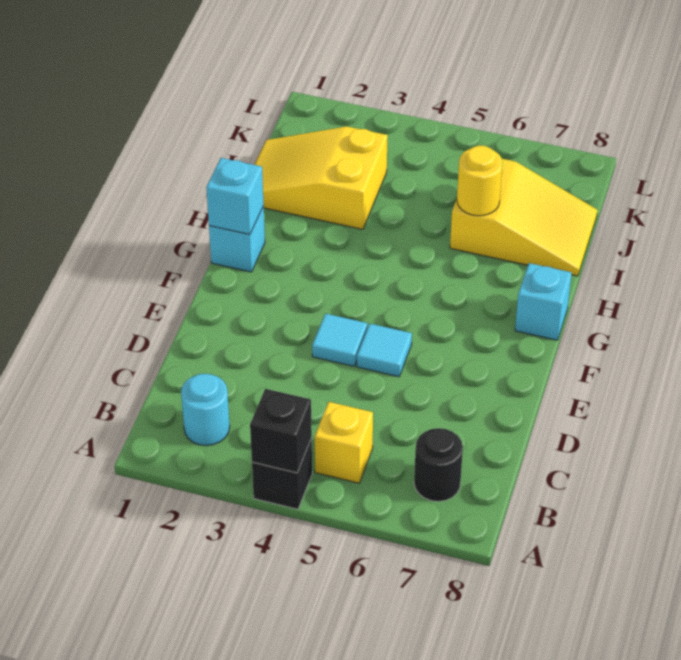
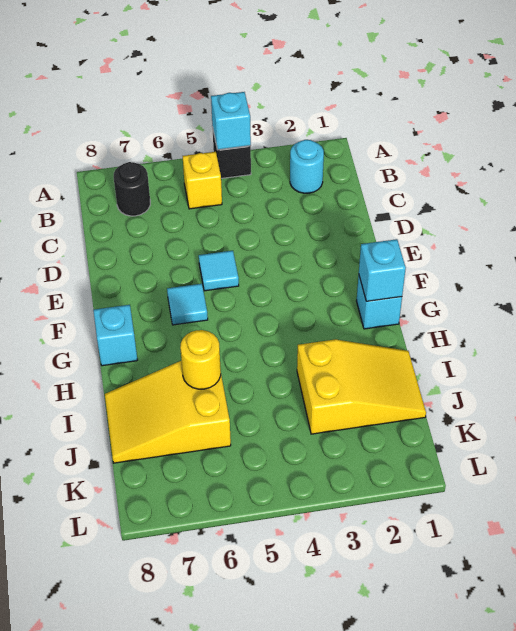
black brick A4 level 2 -> cyan brick A4 level 2
cyan tile E4 level 1 -> cyan tile F6 level 1

